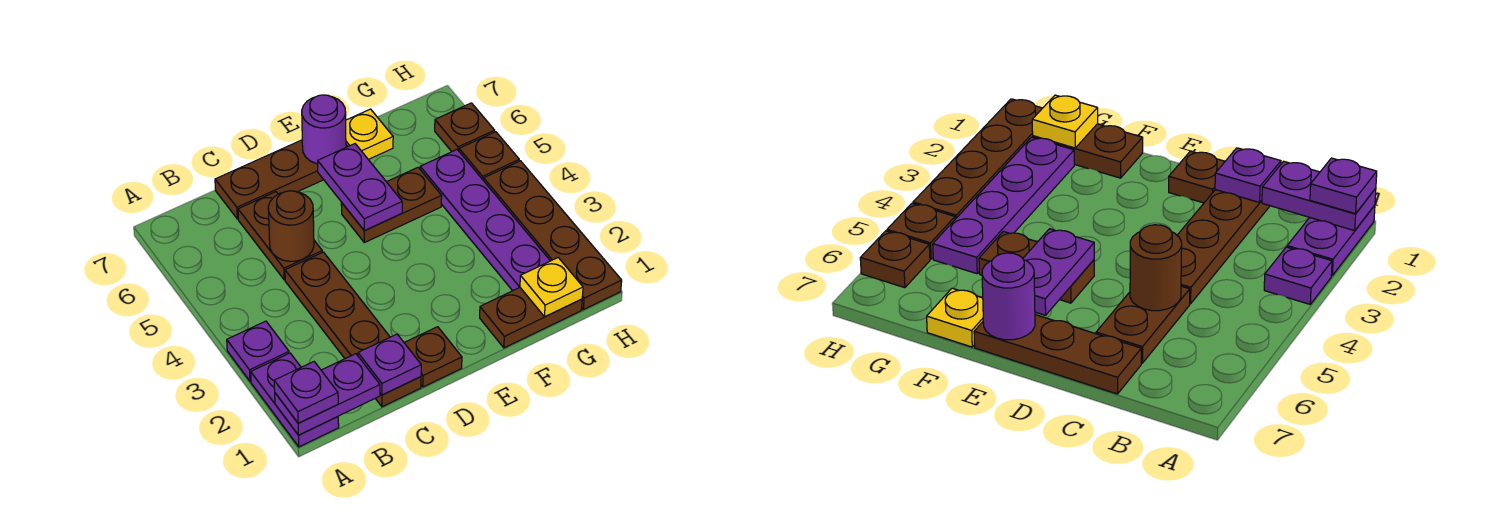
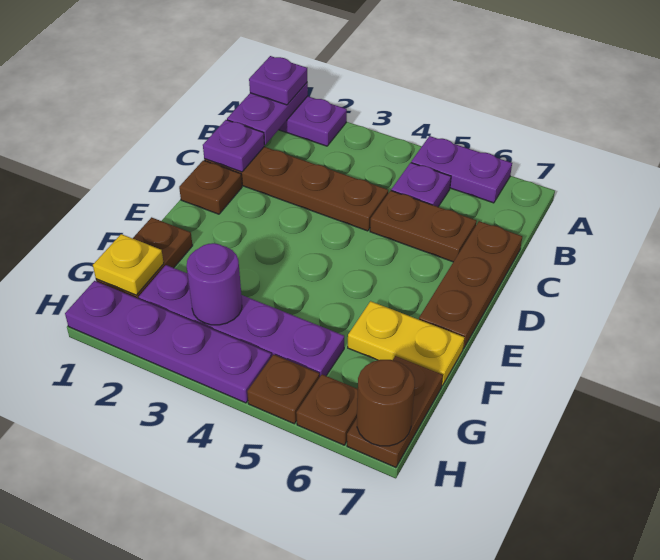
purple plate A3 level 1 -> purple plate B5 level 1
brown round brick C5 level 2 -> brown round brick H7 level 2
brown plate E5:F5 level 1 -> brown plate G7:H7 level 1
purple plate E5:E6 level 2 -> purple plate A5:A6 level 1
purple round brick E7 level 2 -> purple round brick G3 level 2
yellow plate F7 level 1 -> yellow plate F6:F7 level 1
brown plate H1:H4 level 1 -> purple plate H1:H4 level 1

